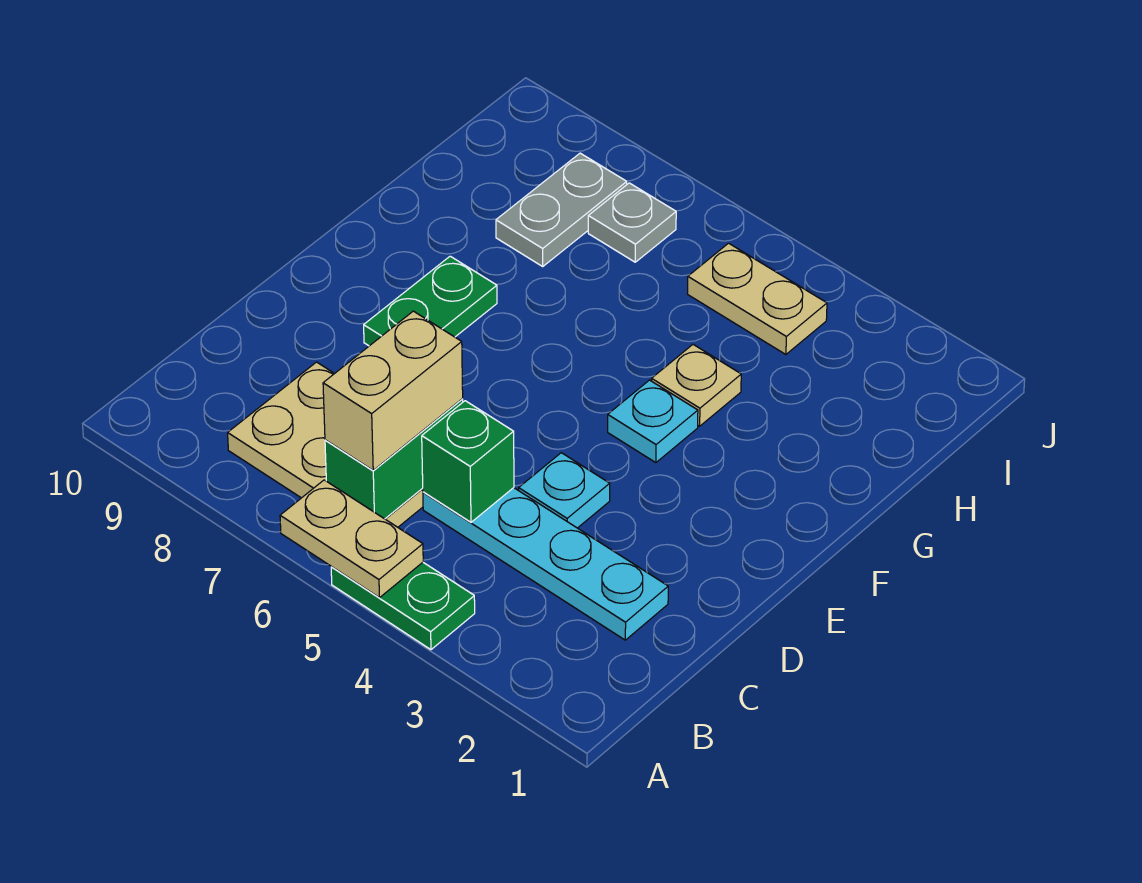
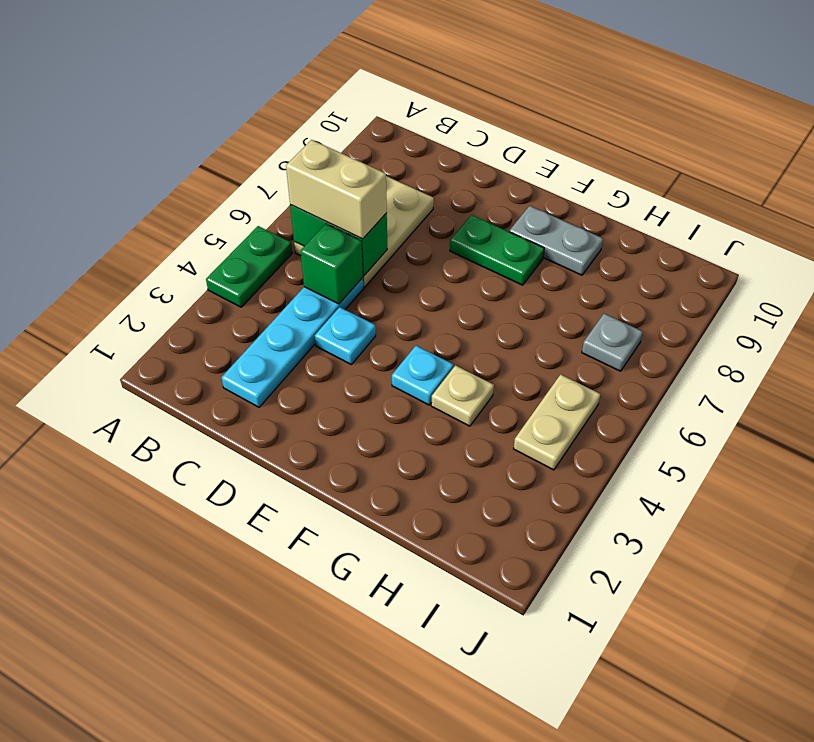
tan plate A5:A6 level 2 -> none
grey plate H8:I8 level 1 -> grey plate F9:G9 level 1

